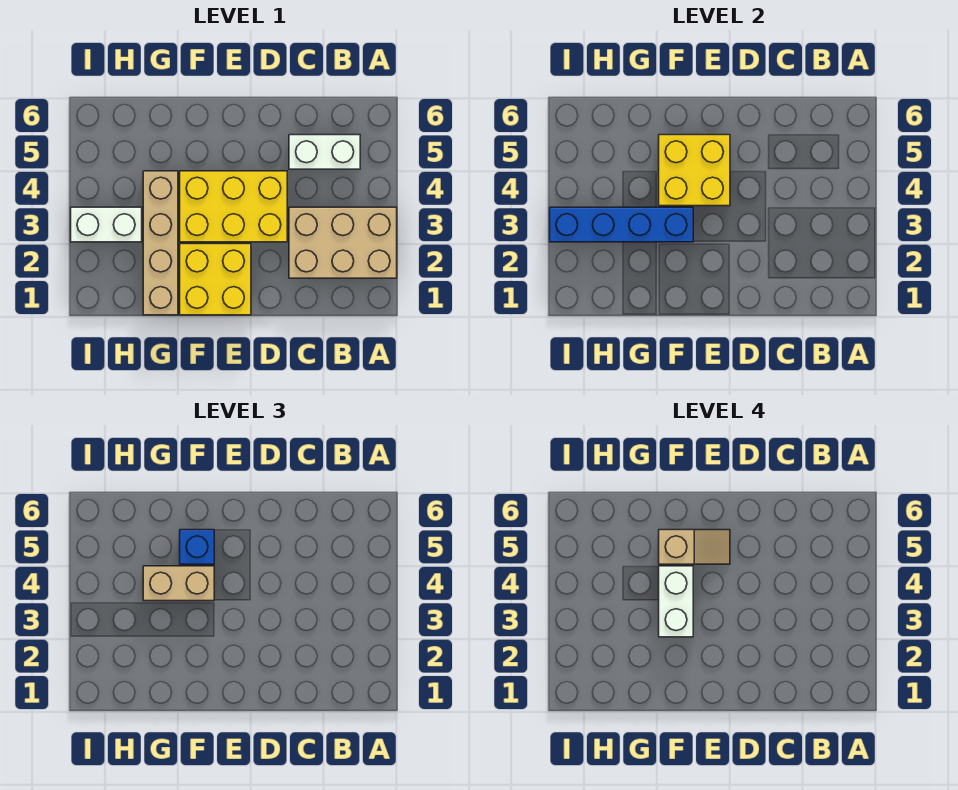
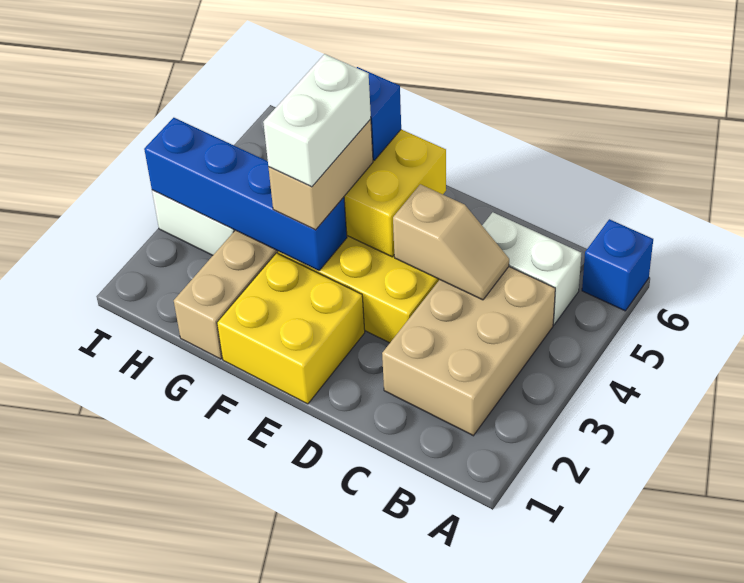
tan brick A2:C3 level 1 -> tan brick B2:C4 level 1
none -> blue brick A6 level 1
tan slope E5:F5 level 4 top F -> tan slope C4:D4 level 2 top D
tan brick F4:G4 level 3 -> tan brick F3:F4 level 3

